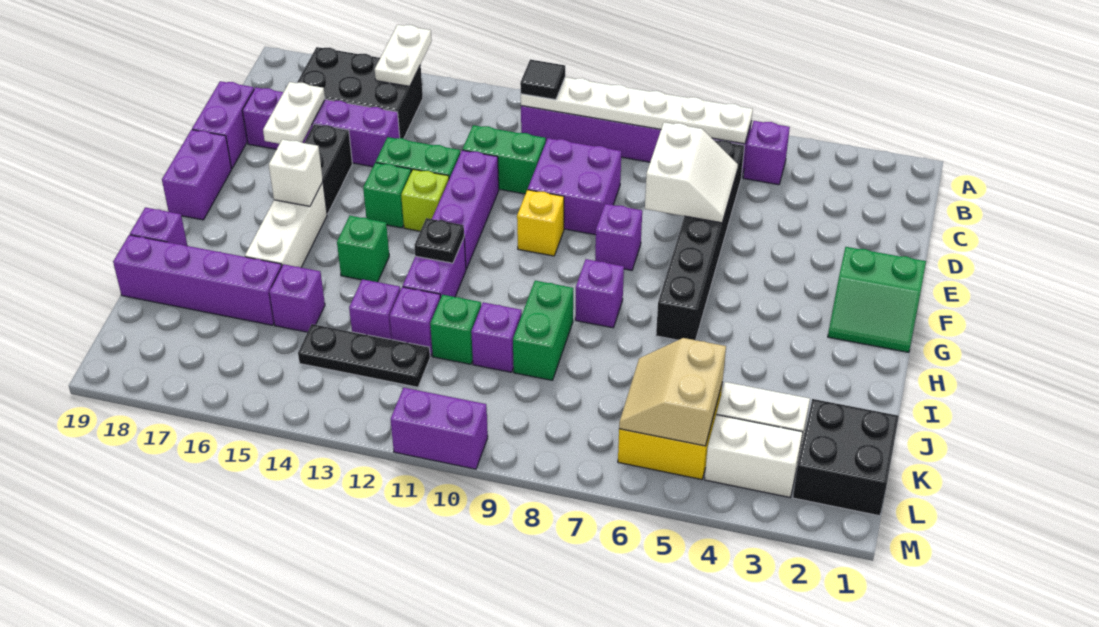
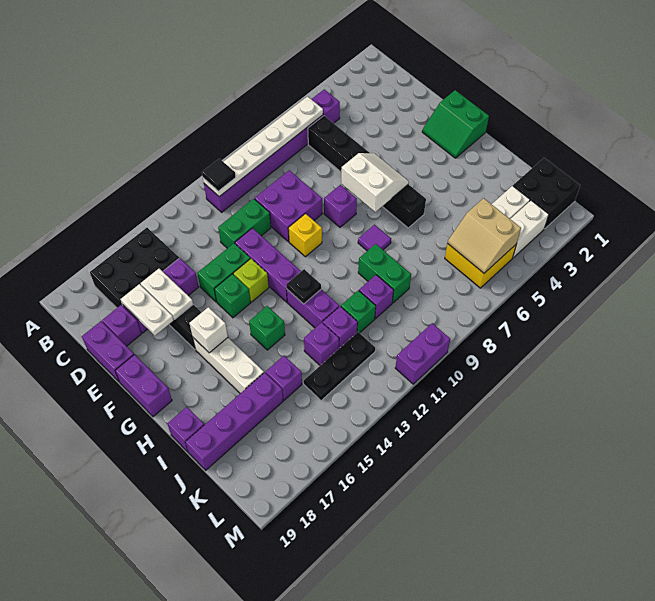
white plate A15:B15 level 2 -> white plate D16:E16 level 2
white slope D6:E7 level 2 top 7 -> white slope F6:G7 level 2 top 7
green slope F1:G2 level 1 top F -> green slope F1:G2 level 1 top 1
purple brick H8 level 1 -> purple tile H8 level 1

